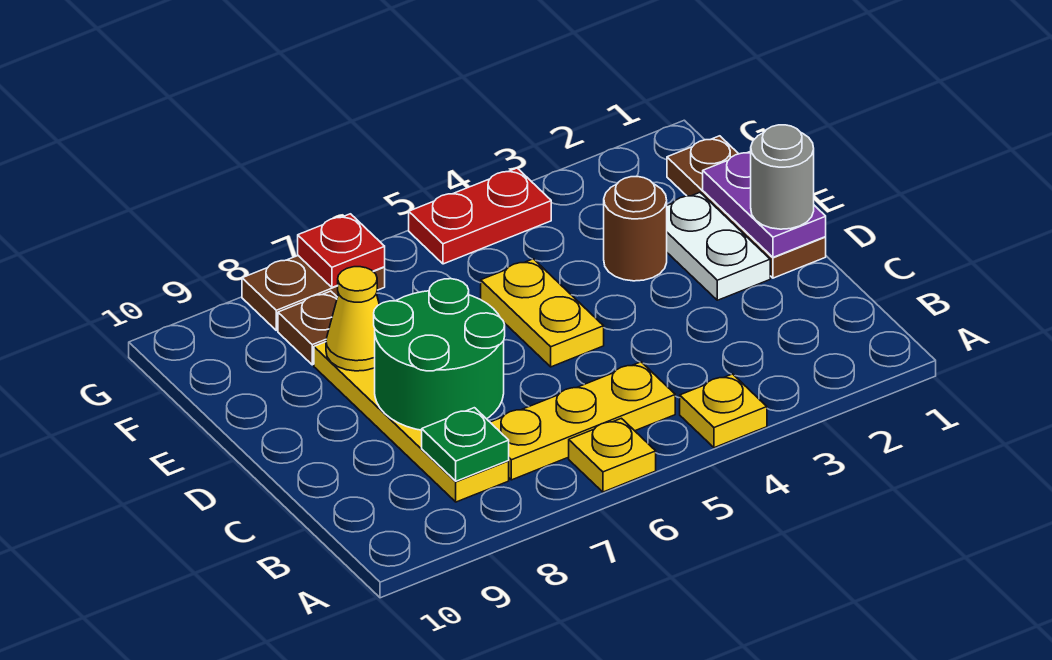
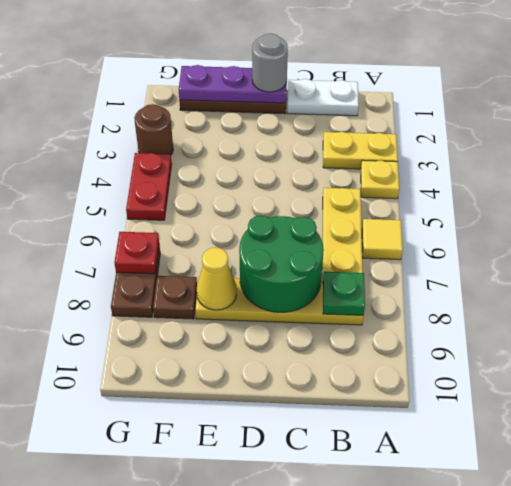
yellow plate A6 level 1 -> yellow tile A6 level 1
purple plate D1:E1 level 2 -> purple plate D1:F1 level 2
white plate D2:E2 level 1 -> white plate B1:C1 level 1
yellow plate D5:E5 level 1 -> yellow plate A3:B3 level 1
brown round brick E3 level 1 -> brown round brick G3 level 1

